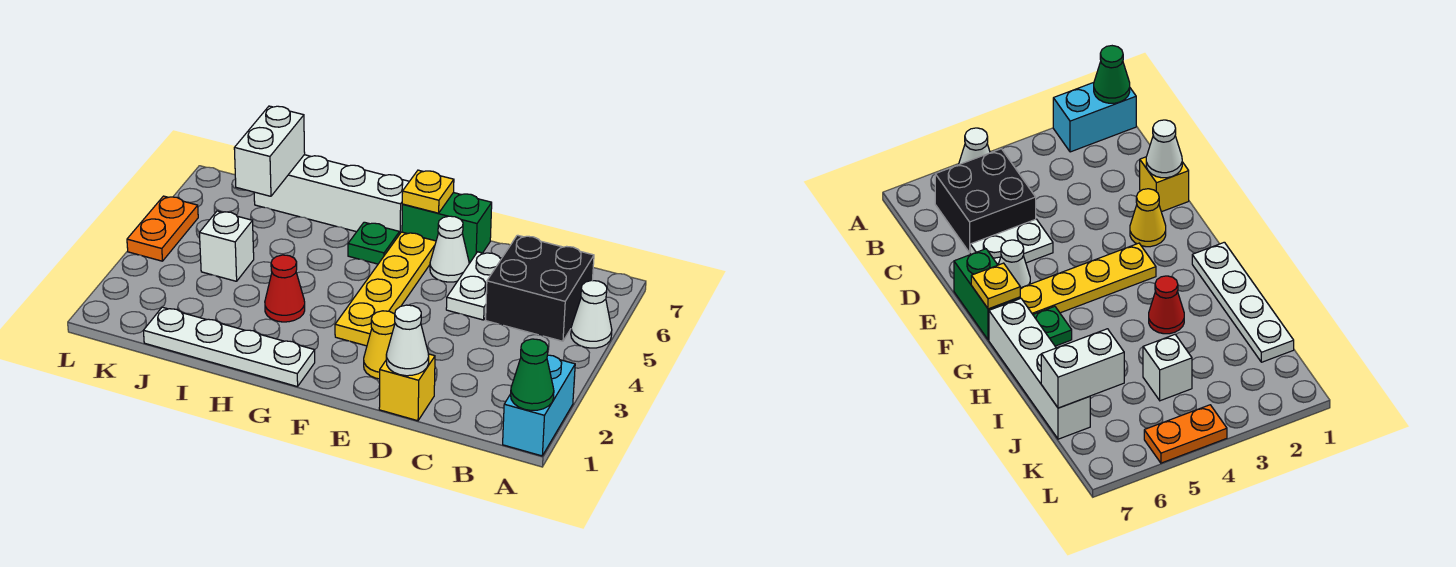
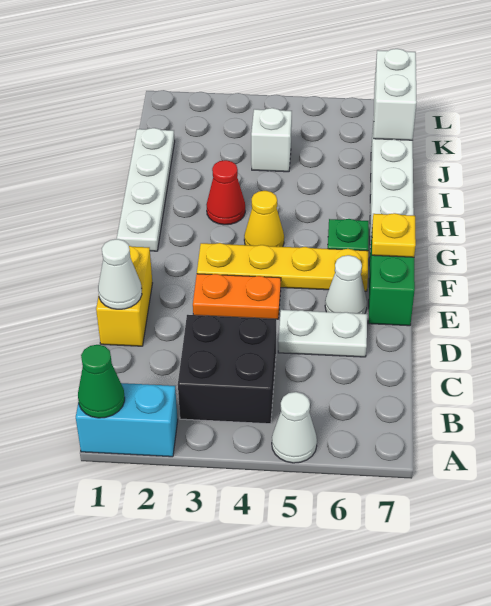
black brick B5:C6 level 1 -> black brick B3:C4 level 1
yellow brick D1 level 1 -> yellow brick D1:E1 level 1
yellow cone E2 level 1 -> yellow cone G4 level 1
white brick J6:J7 level 2 -> white brick J7:K7 level 2
orange plate L4:L5 level 1 -> orange plate E3:E4 level 1

